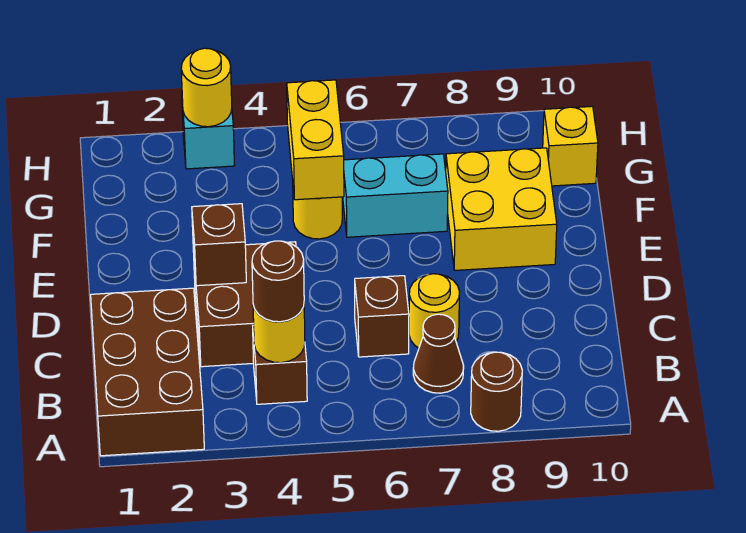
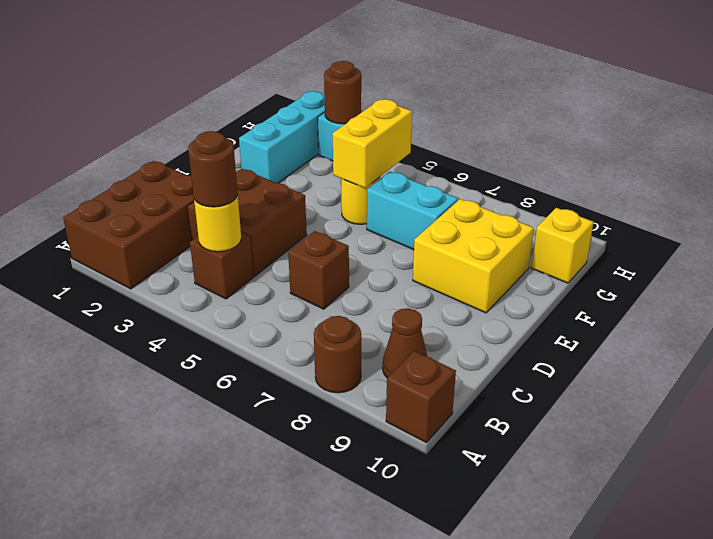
brown cone B7 level 1 -> brown cone B9 level 1
yellow round brick C7 level 1 -> none
brown brick D3 level 2 -> brown brick A10 level 1
none -> cyan brick F2:H2 level 1
yellow round brick H3 level 2 -> brown round brick H3 level 2

